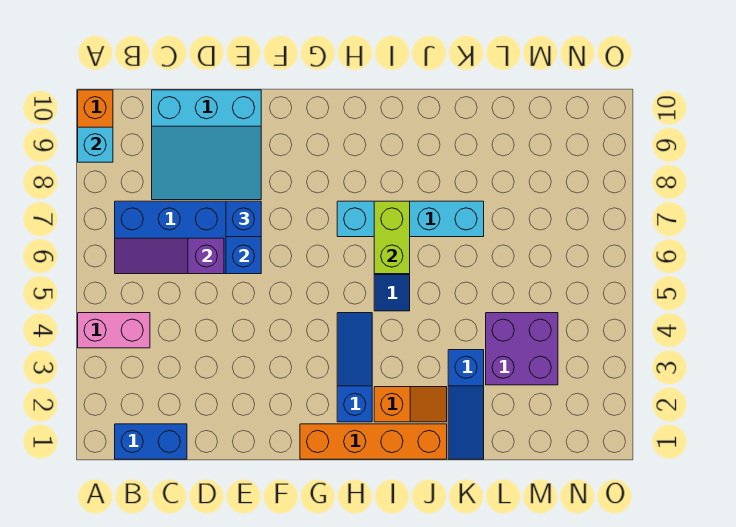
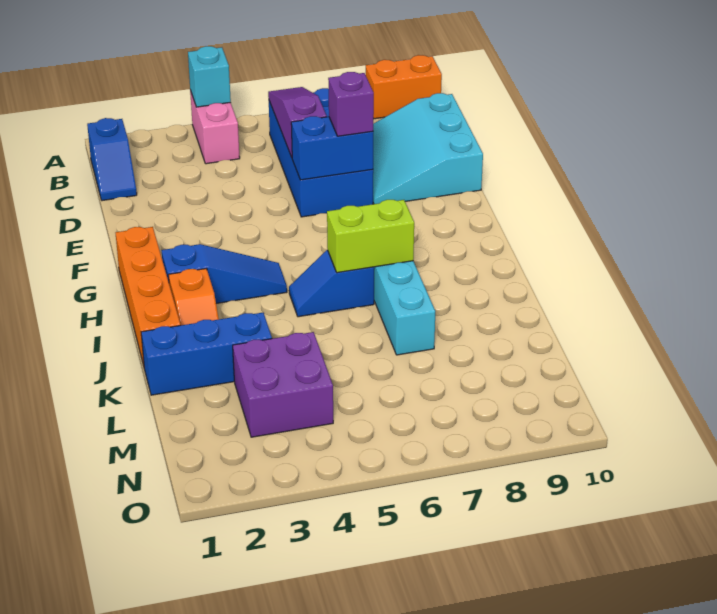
cyan brick A9 level 2 -> cyan brick A4 level 2
blue brick B1:C1 level 1 -> blue slope B1:C1 level 1 top B
blue brick E7 level 3 -> purple brick E7 level 3
blue slope K1:K3 level 1 top 3 -> blue brick K1:K3 level 1

